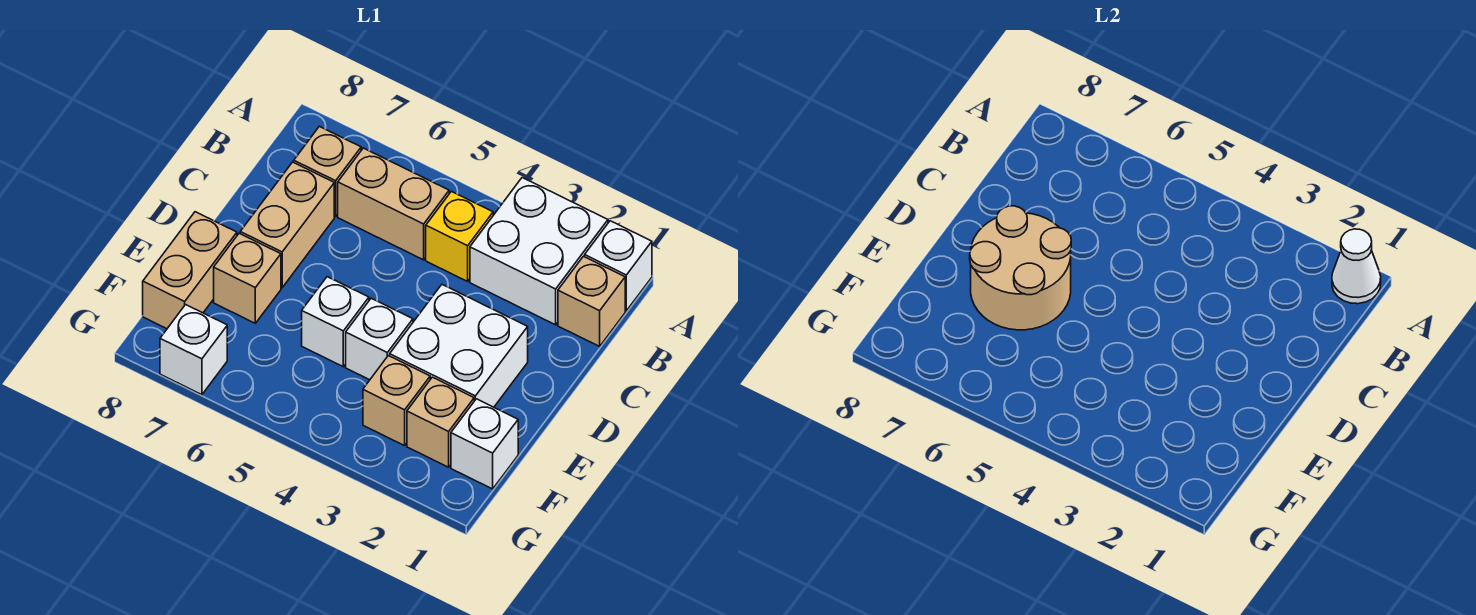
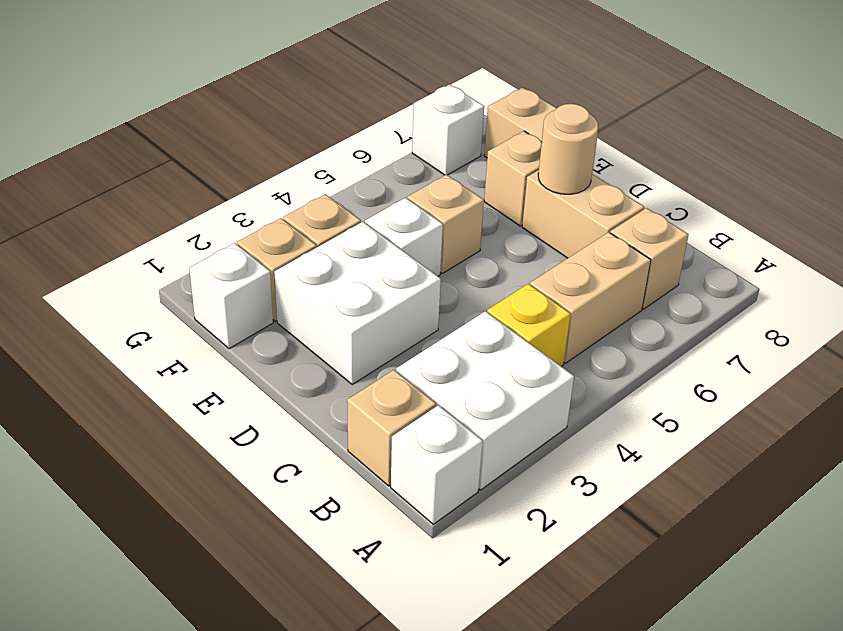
white cone A1 level 2 -> none
tan round brick D6:E7 level 2 -> tan round brick D7 level 2
white brick E5 level 1 -> tan brick E5 level 1

